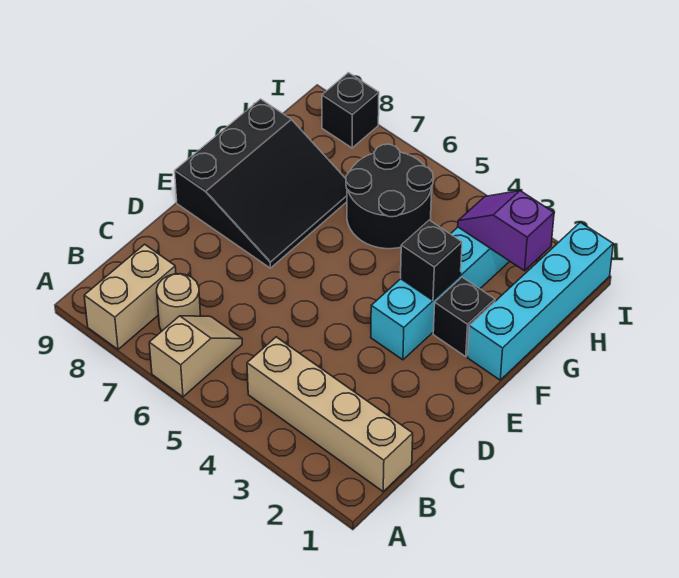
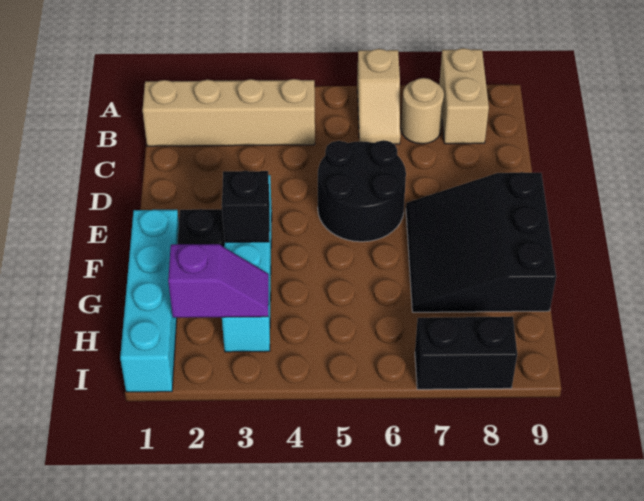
black round brick G5:H6 level 1 -> black round brick D5:E6 level 1
black brick I8 level 1 -> black brick I7:I8 level 1

